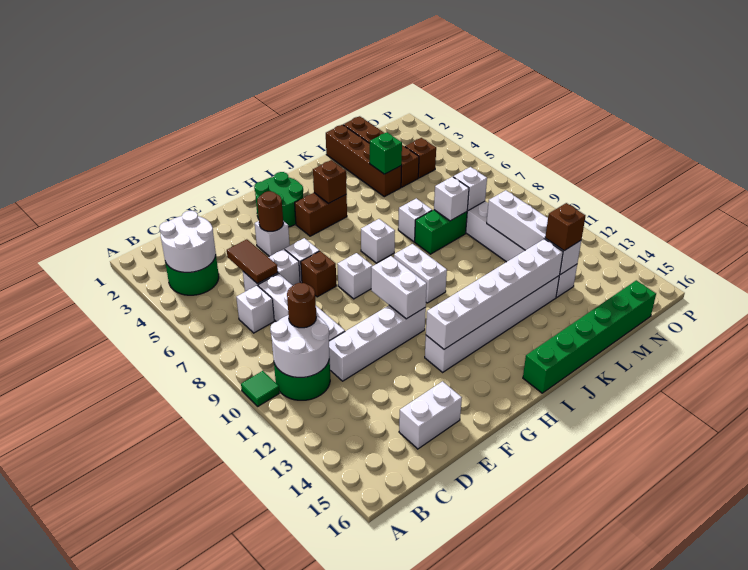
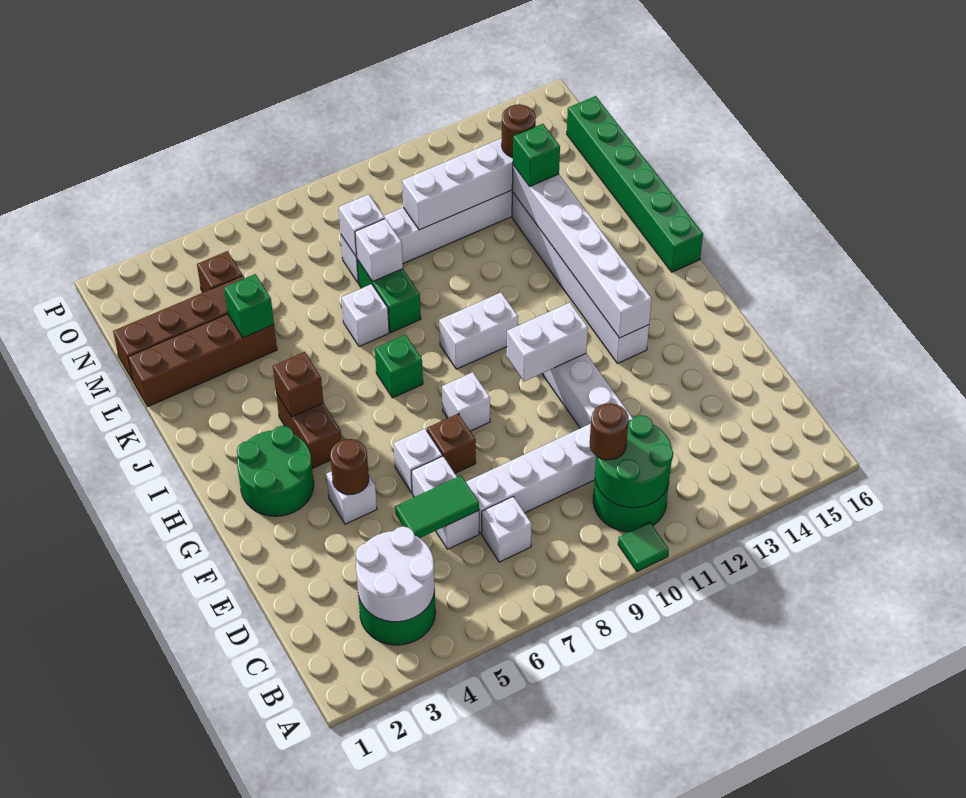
white round brick B10:C11 level 2 -> green round brick B10:C11 level 2
brown tile D5:D6 level 2 -> green tile D5:D6 level 2
white brick D15:E15 level 1 -> none
white brick I7 level 1 -> green brick I7 level 1
none -> green brick L13 level 3
brown brick M13 level 3 -> brown round brick M13 level 3

